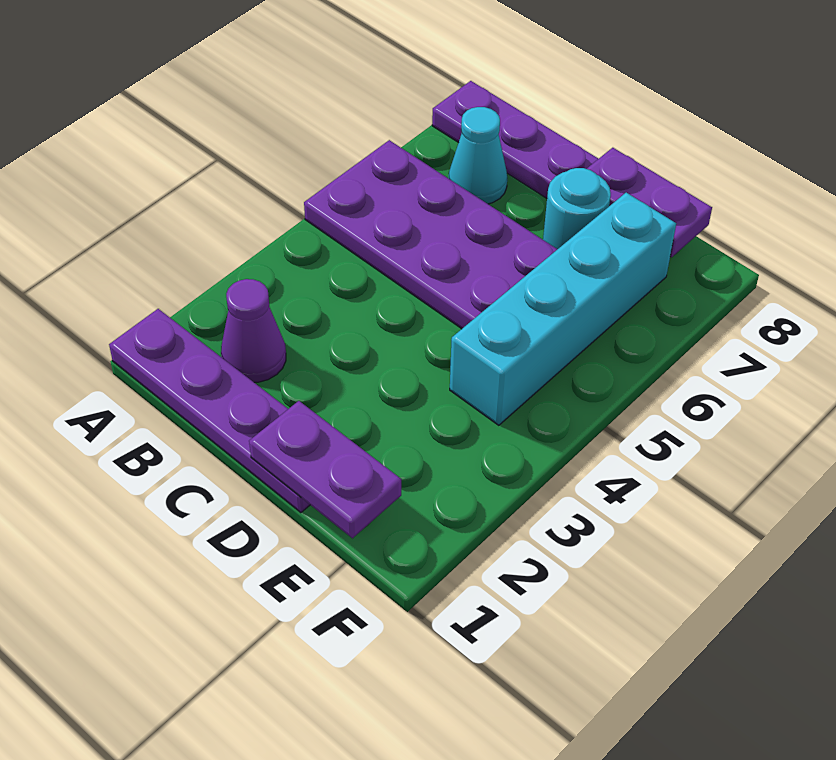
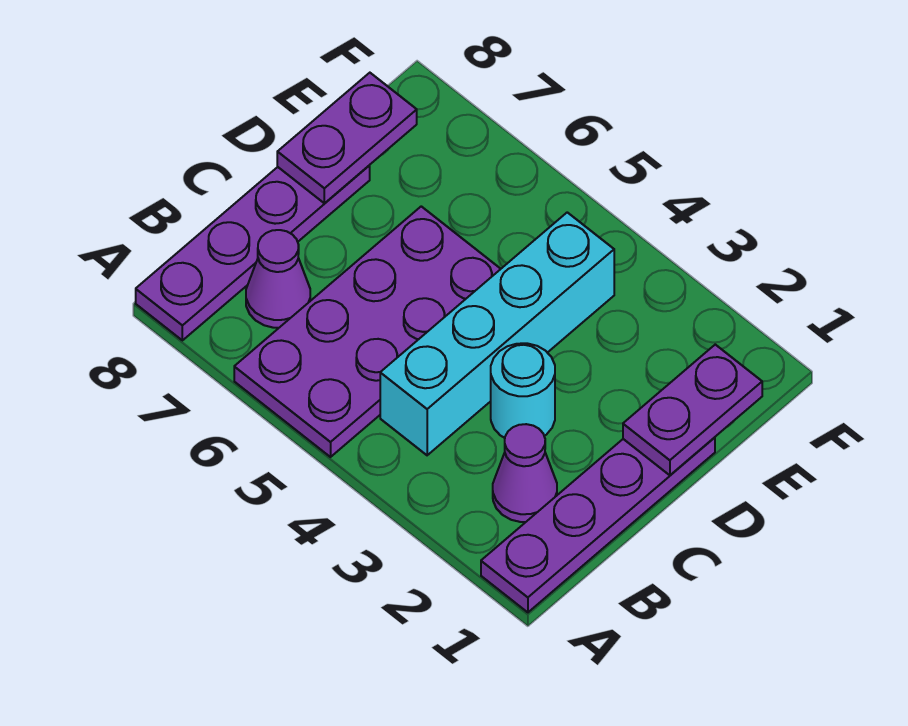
cyan cone B7 level 1 -> purple cone B7 level 1
cyan round brick D7 level 1 -> cyan round brick C3 level 1
cyan brick E4:E7 level 1 -> cyan brick B4:E4 level 1

